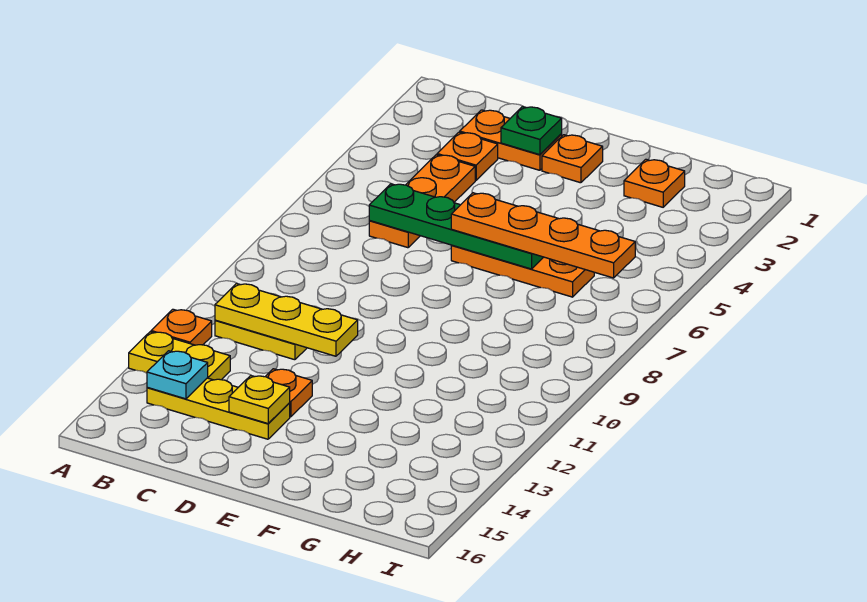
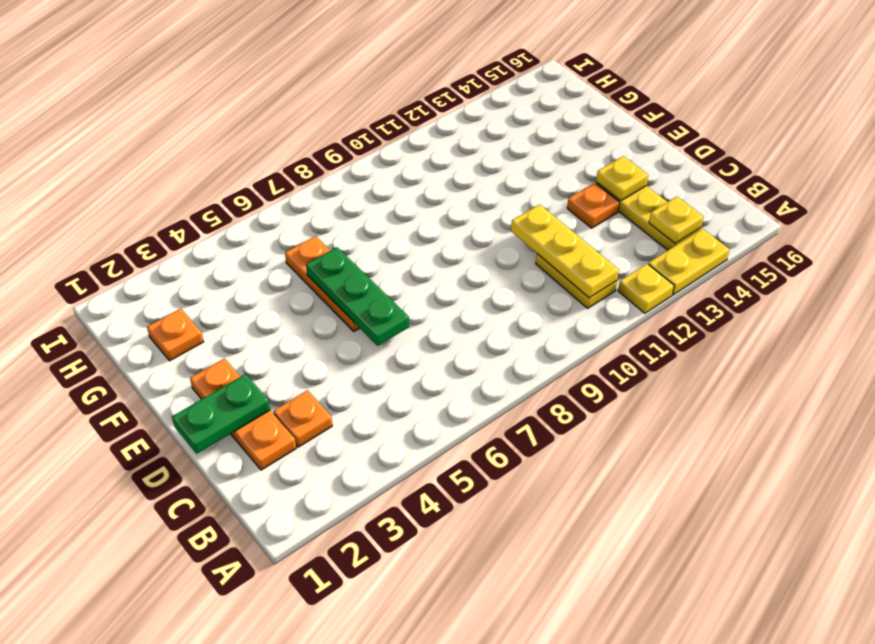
orange plate A12 level 1 -> yellow plate A12 level 1
yellow plate A13:B13 level 1 -> yellow plate A13:A14 level 1
cyan plate B14 level 2 -> yellow plate B14 level 2
orange plate C4:C6 level 1 -> none
green plate C6:F6 level 2 -> green plate D6:F6 level 2
green plate D2 level 2 -> green plate D1:D2 level 2
orange plate E6:H6 level 3 -> none

